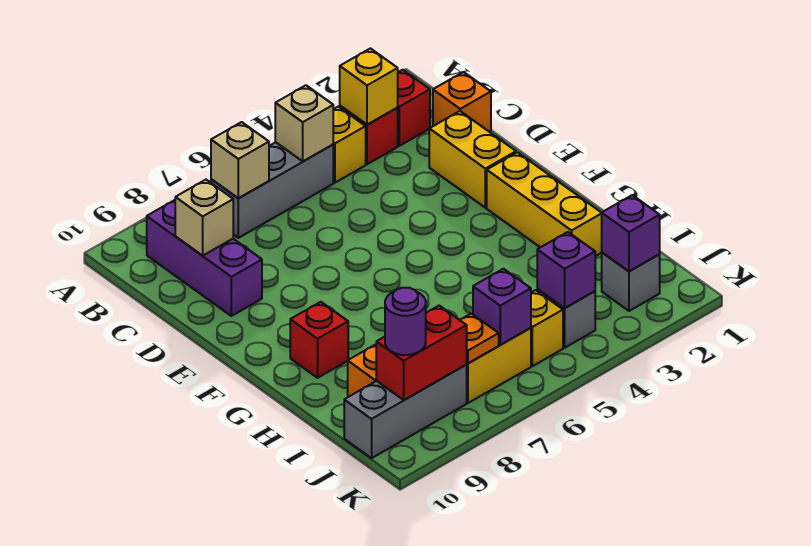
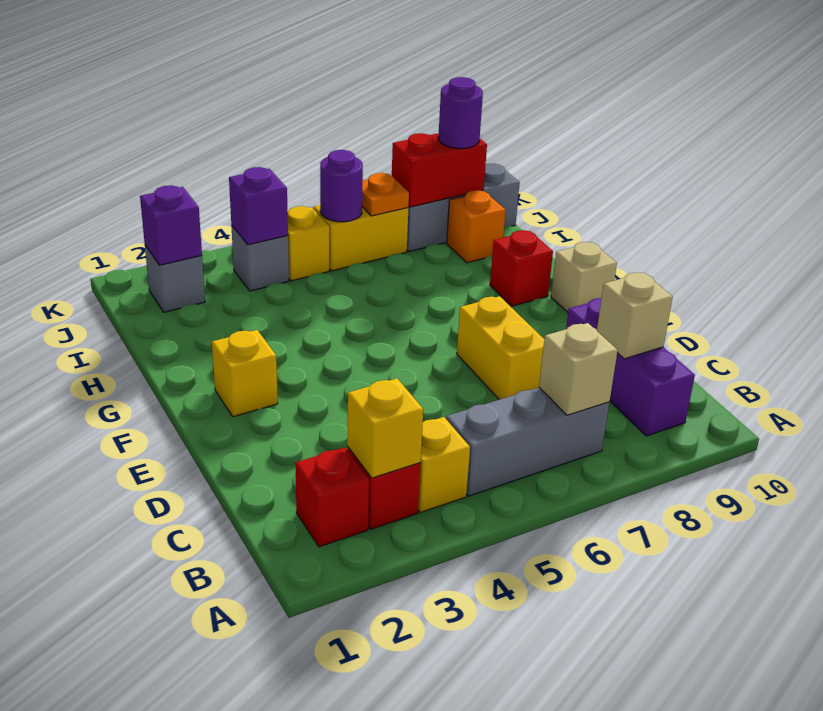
tan brick B5 level 2 -> tan brick F10 level 1
orange brick C1 level 1 -> none
yellow brick D2:E2 level 1 -> yellow brick D7:E7 level 1
yellow brick F2:H2 level 1 -> yellow brick F2 level 1
purple brick J6 level 2 -> purple round brick J6 level 2

